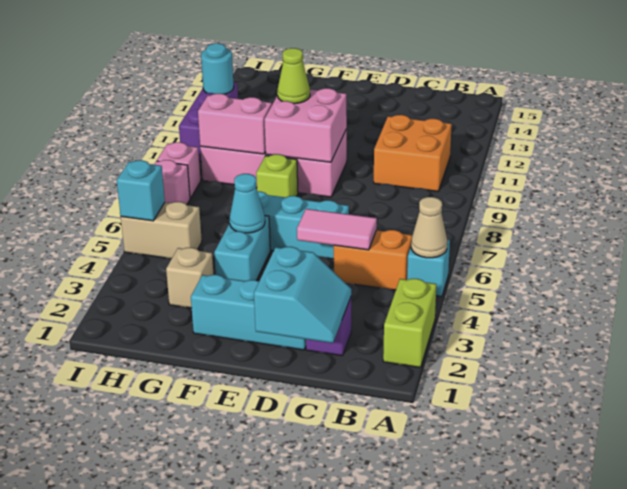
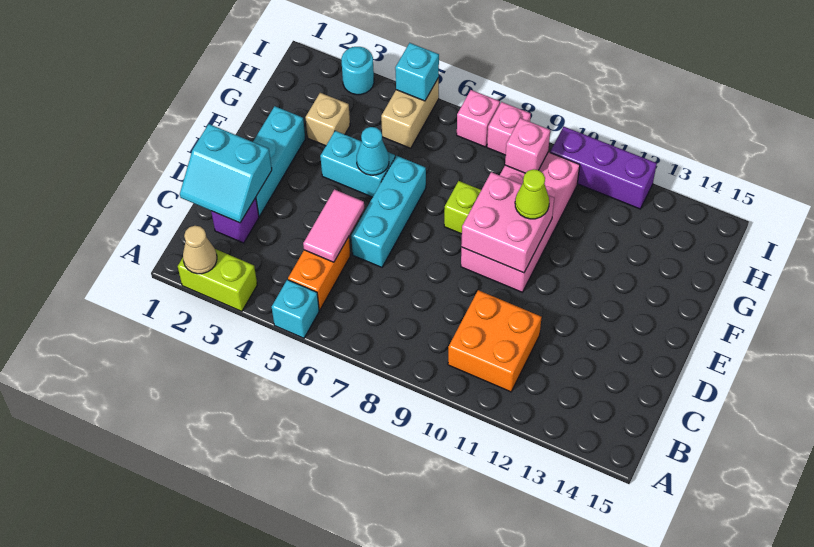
tan cone A5 level 2 -> tan cone A2 level 2
pink brick G9:H9 level 2 -> pink brick H9 level 2
cyan round brick I12 level 2 -> cyan round brick I3 level 1

